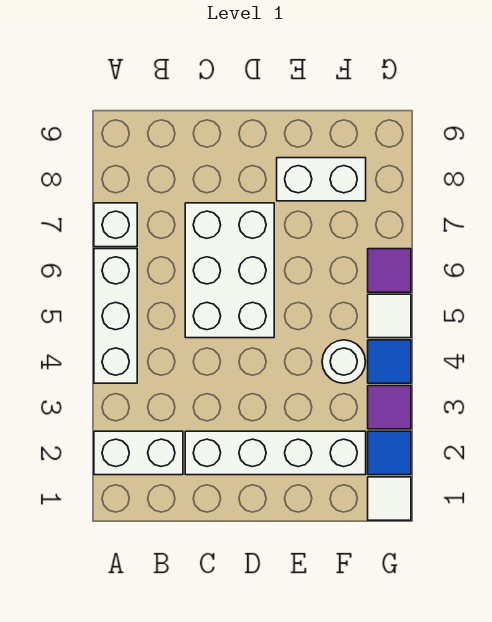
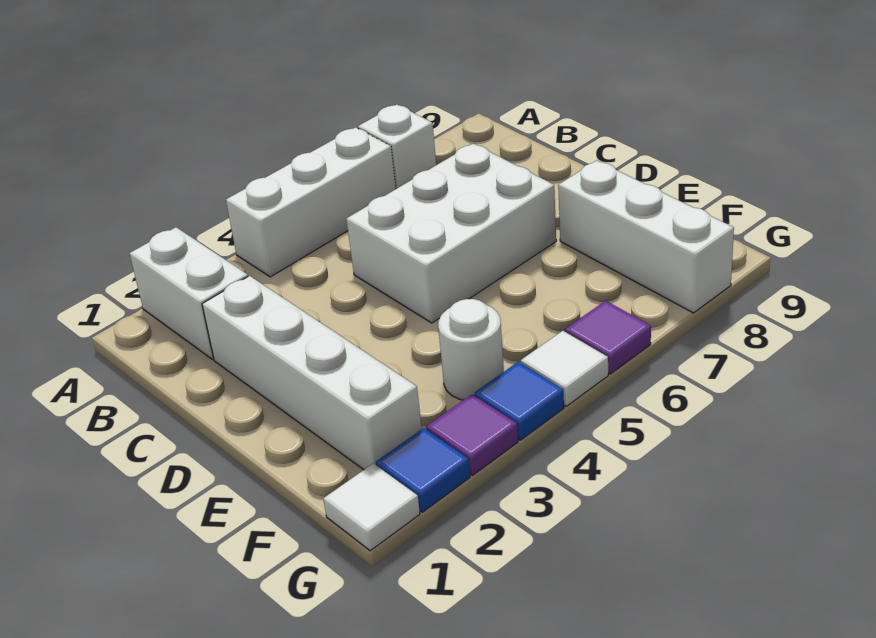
white brick E8:F8 level 1 -> white brick E8:G8 level 1

